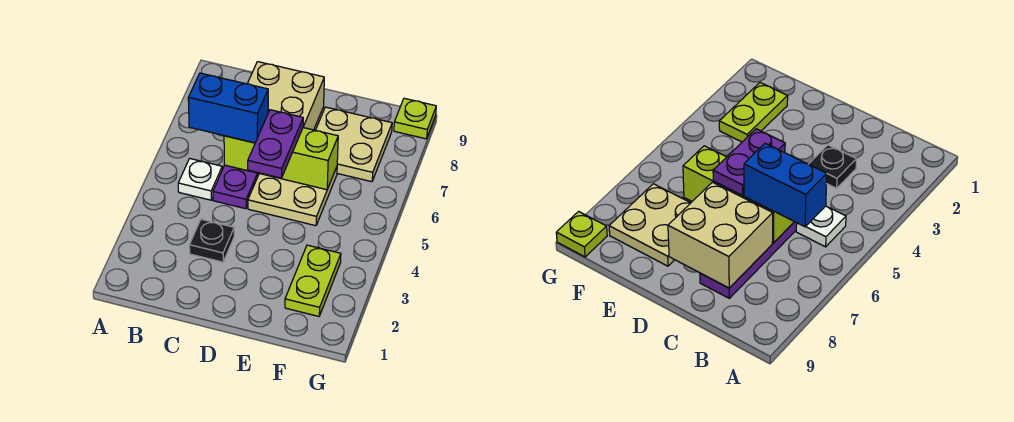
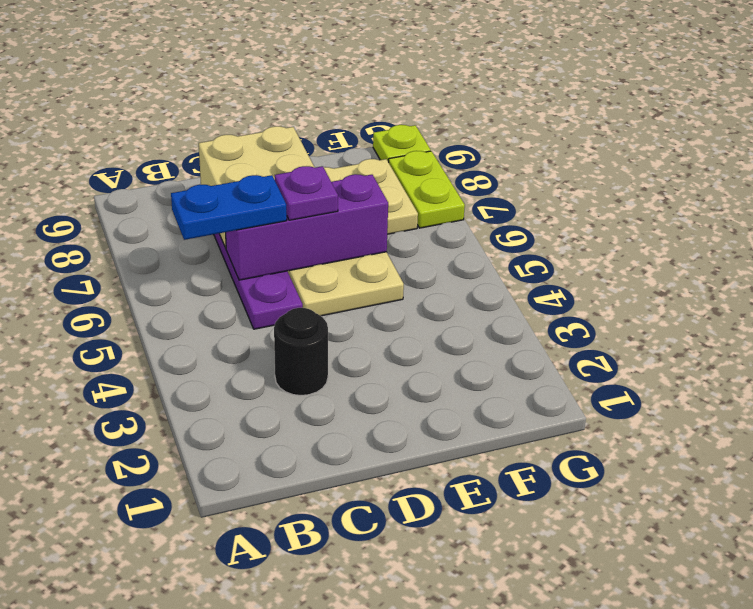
white plate B5 level 1 -> none
blue brick B6:C6 level 3 -> blue plate B6:C6 level 3
black plate C3 level 1 -> black round brick C3 level 1
lime brick C6:E6 level 2 -> purple brick C6:E6 level 2
purple plate D5:D6 level 3 -> purple plate D6 level 3
lime plate F2:F3 level 1 -> lime plate G7:G8 level 1

